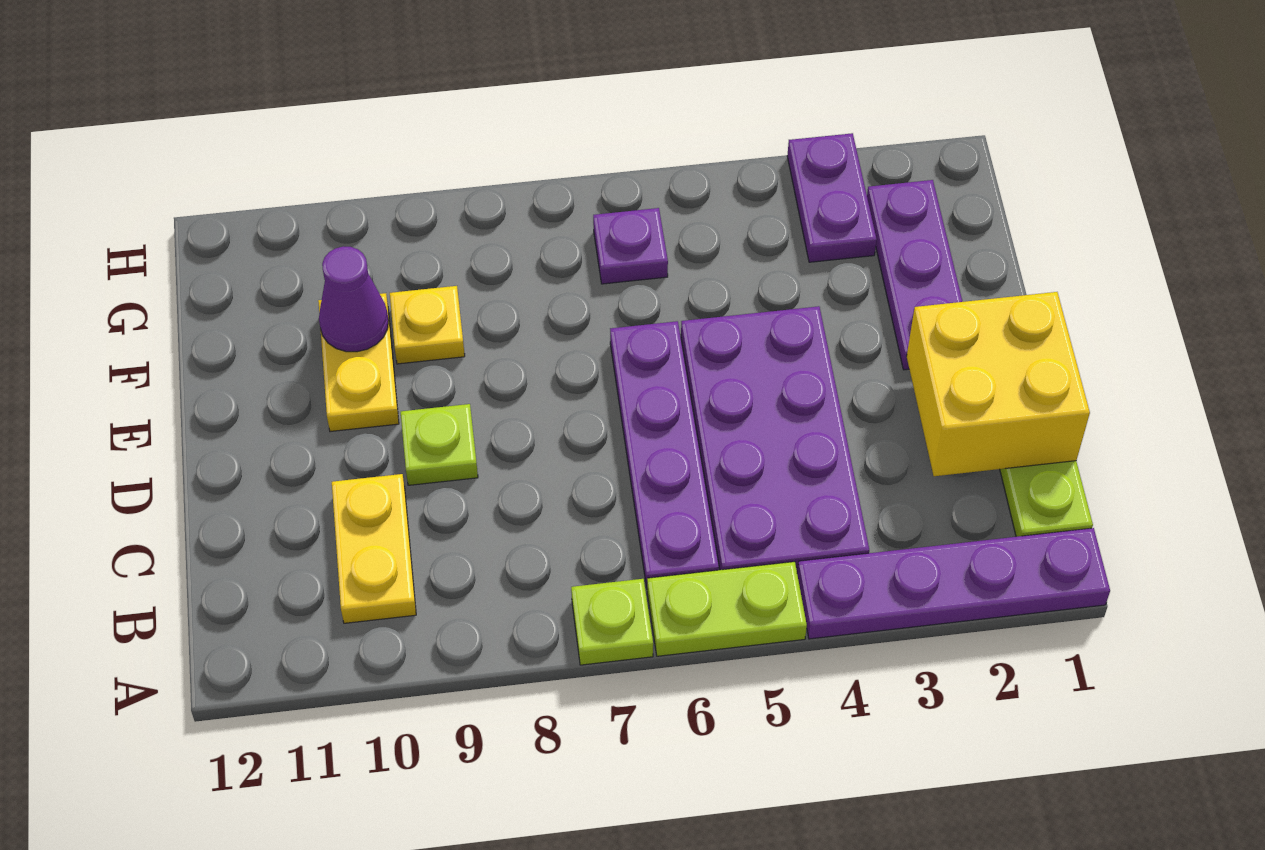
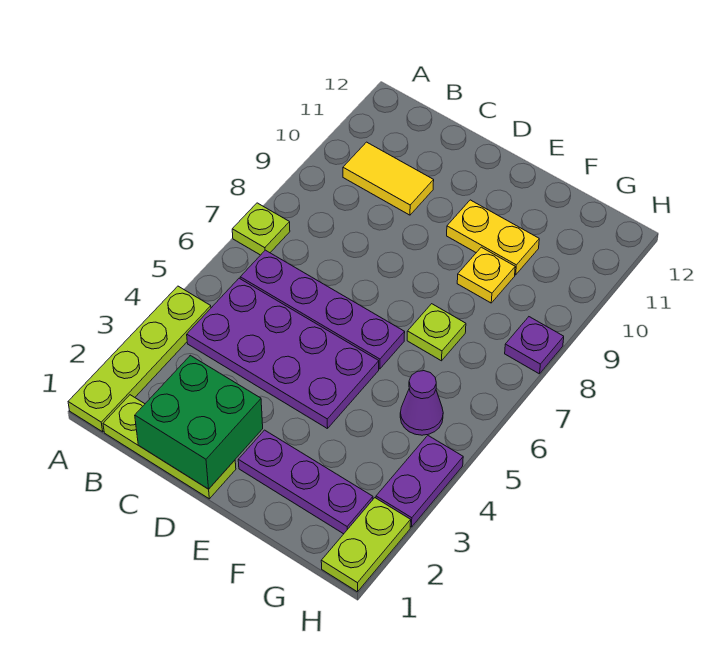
purple plate A1:A4 level 1 -> lime plate A1:A4 level 1
lime plate A5:A6 level 1 -> lime plate H1:H2 level 1
yellow plate B10:C10 level 1 -> yellow tile B10:C10 level 1
yellow brick C1:D2 level 2 -> green brick C1:D2 level 2
lime plate D9 level 1 -> lime plate F7 level 1
purple cone F10 level 2 -> purple cone G5 level 1
purple plate G3:H3 level 1 -> purple plate H3:H4 level 1
purple plate G6 level 1 -> purple plate H8 level 1

